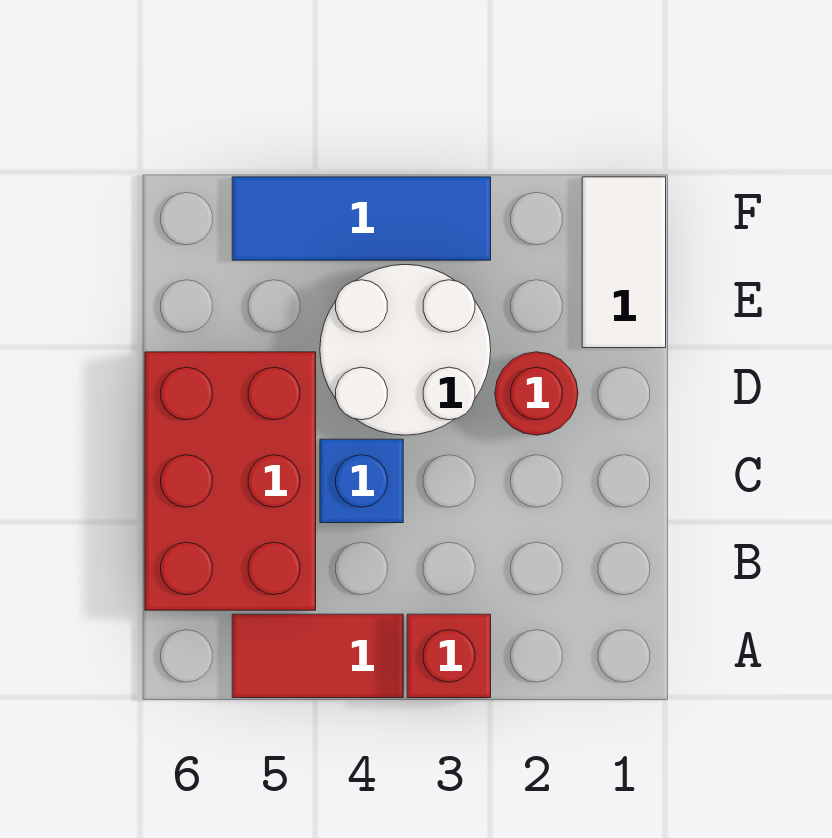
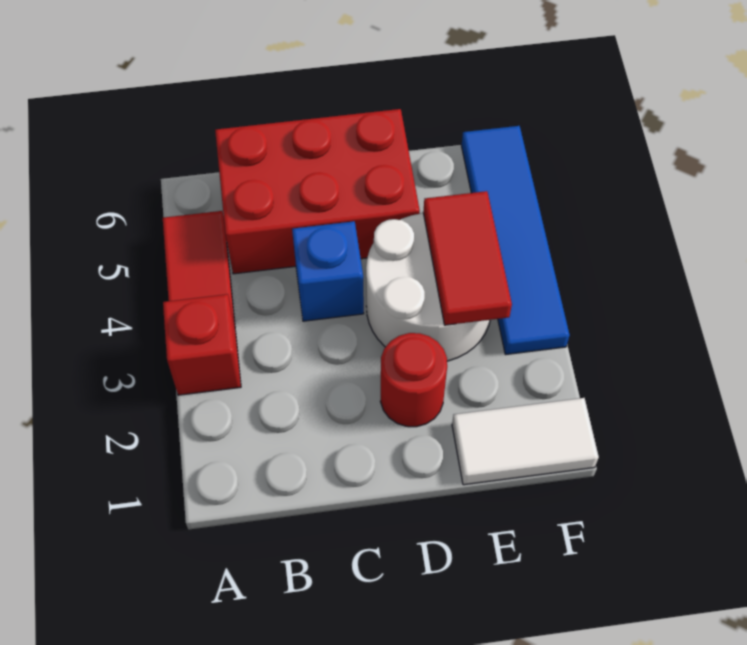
none -> red tile E3:E4 level 2
blue tile F3:F5 level 1 -> blue tile F3:F6 level 1

